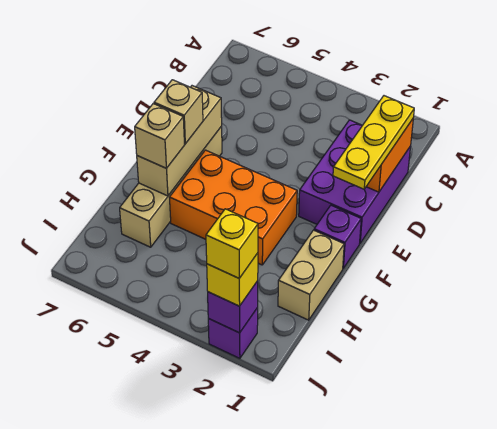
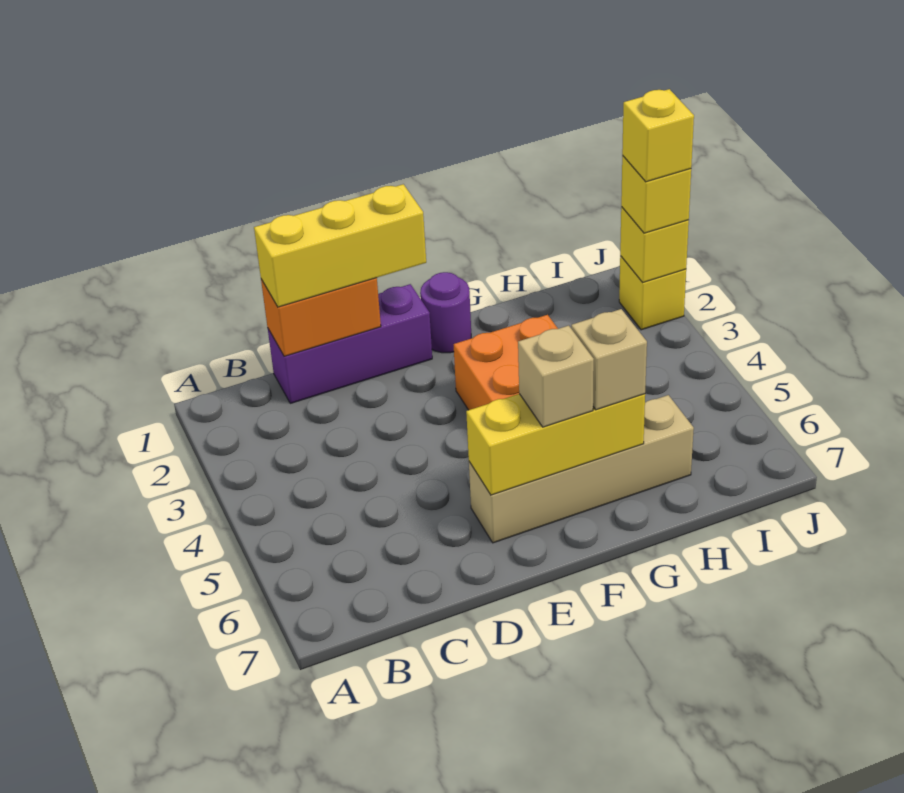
purple brick C1:E2 level 1 -> purple brick C1:E1 level 1
yellow plate C1:E1 level 3 -> yellow brick C1:E1 level 3
tan brick E6:G6 level 2 -> yellow brick E6:G6 level 2
purple brick F1 level 1 -> purple round brick F1 level 1
tan brick G1:H1 level 1 -> none
purple brick J2 level 1 -> yellow brick J2 level 1
purple brick J2 level 2 -> yellow brick J2 level 2

